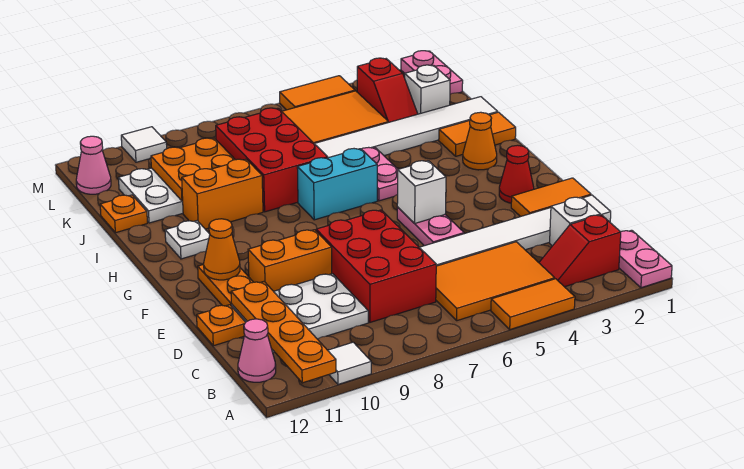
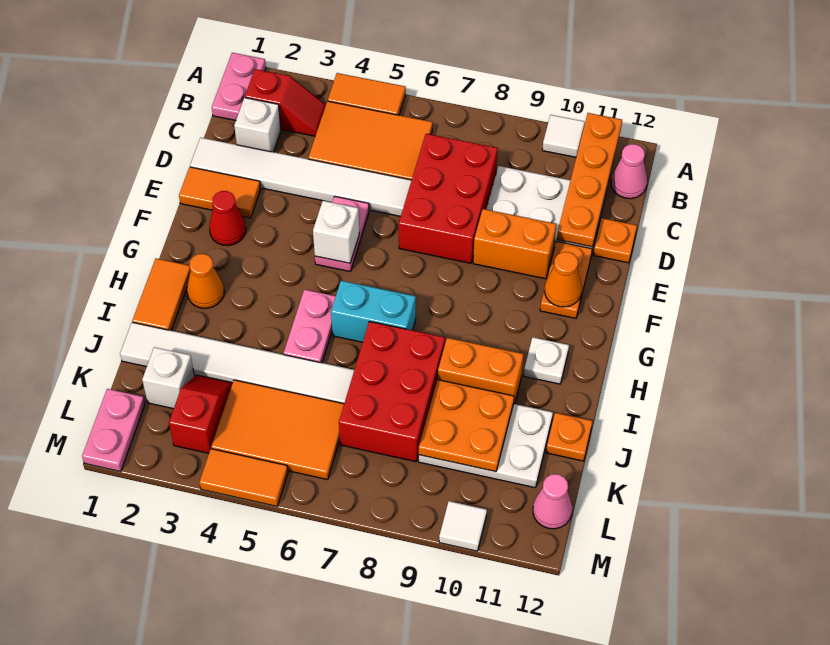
orange tile I1:I2 level 1 -> orange tile H1:I1 level 1

